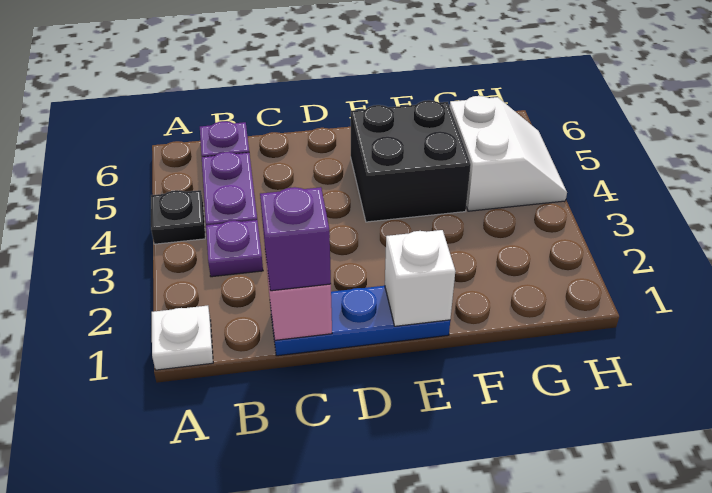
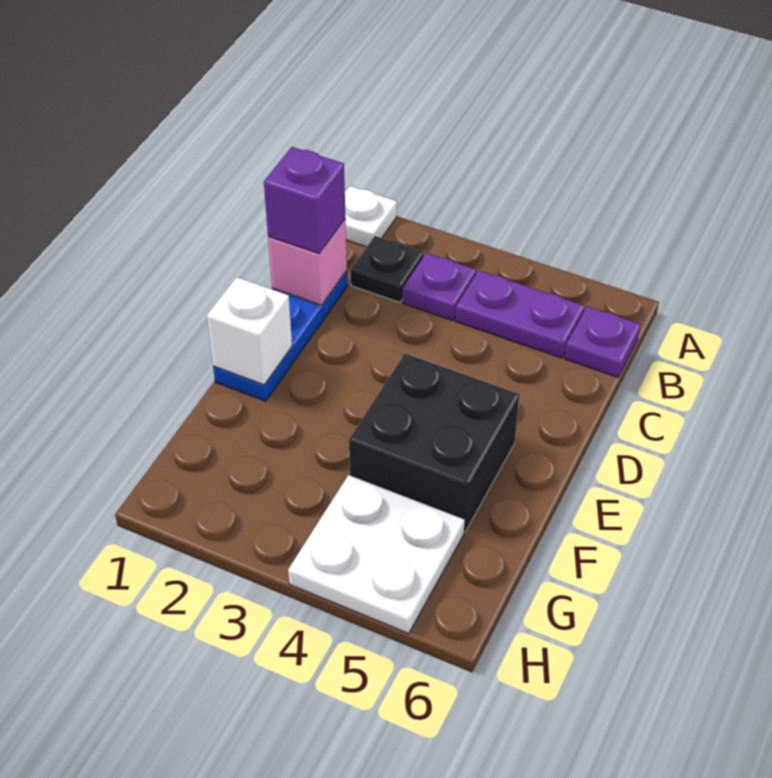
black plate A4 level 1 -> black plate B2 level 1
white slope G4:H5 level 1 top G -> white plate G4:H5 level 1

